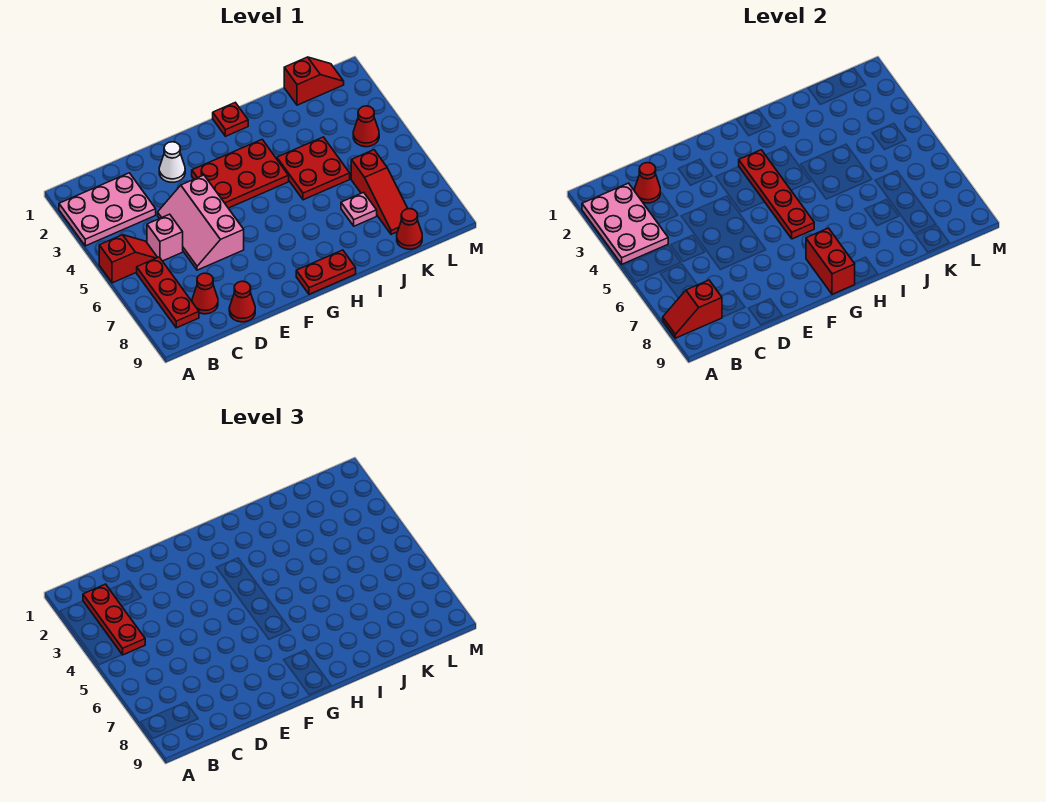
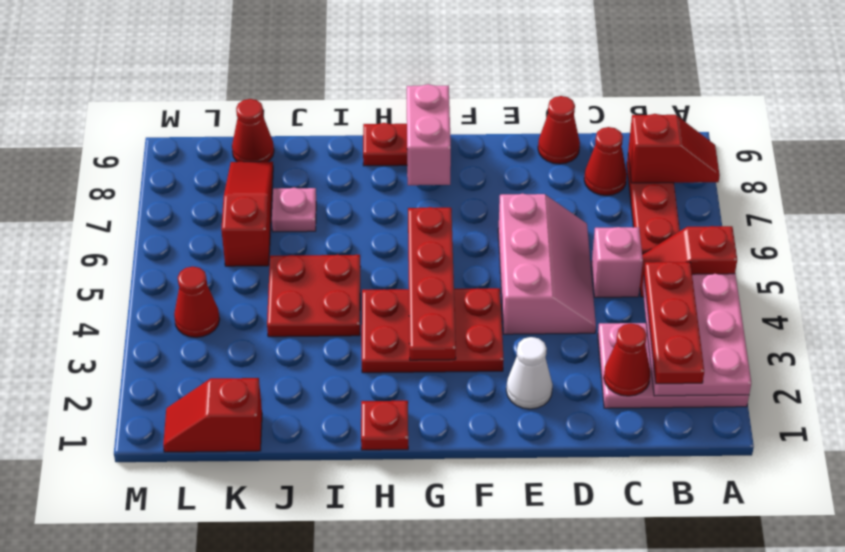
red brick G8:G9 level 2 -> pink brick G8:G9 level 2

